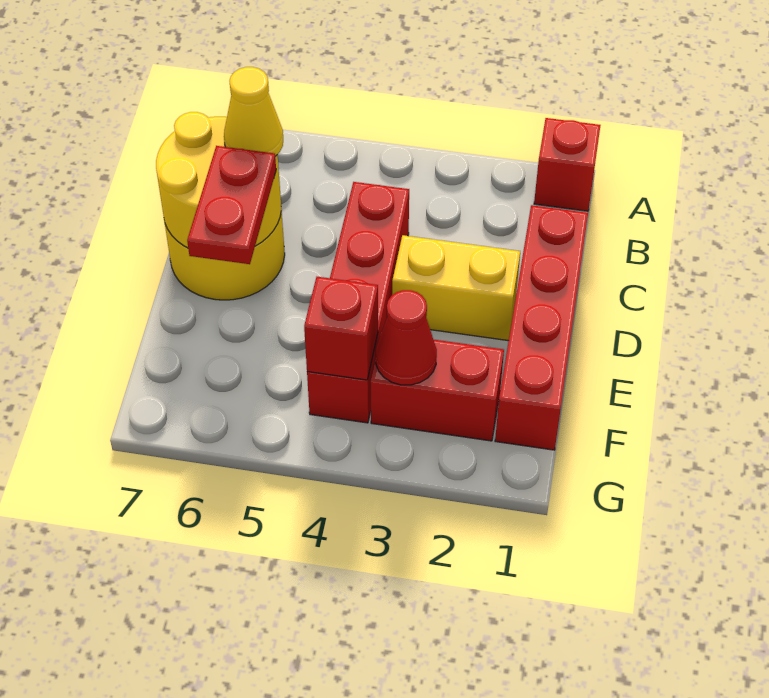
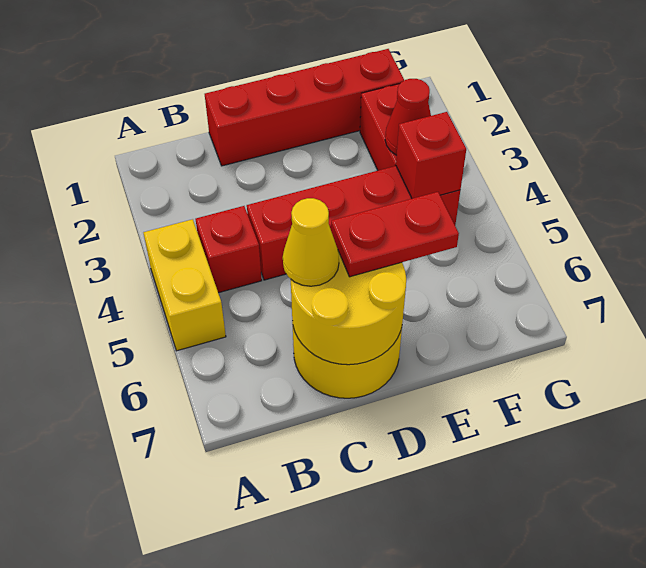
red brick A1 level 1 -> red brick B4 level 1
yellow brick D2:D3 level 1 -> yellow brick A4:A5 level 1

